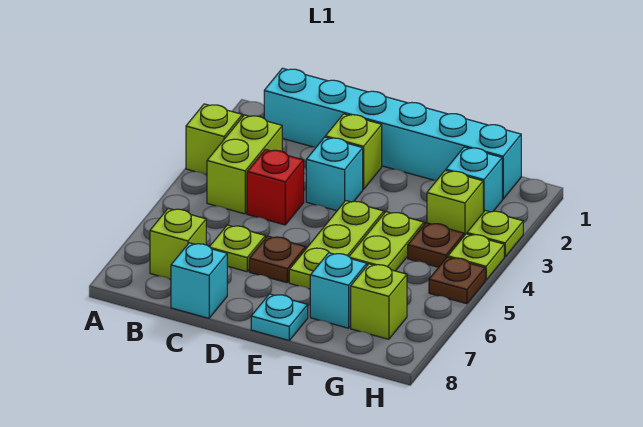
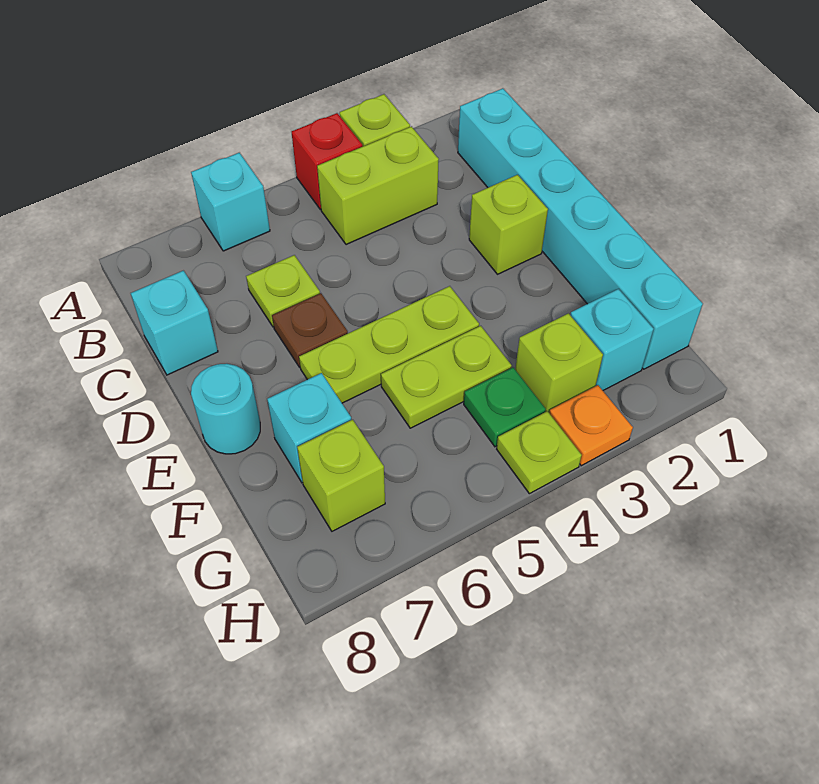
lime brick B7 level 1 -> none
red brick C4 level 1 -> red brick A4 level 1
cyan brick D3 level 1 -> cyan brick A6 level 1
cyan plate E8 level 1 -> cyan round brick E8 level 1
brown plate G4 level 1 -> green plate G4 level 1
lime plate H3 level 1 -> orange plate H3 level 1
brown plate H5 level 1 -> none

